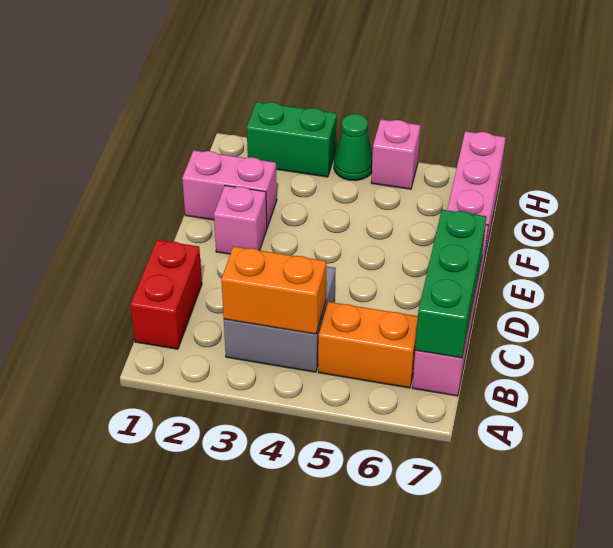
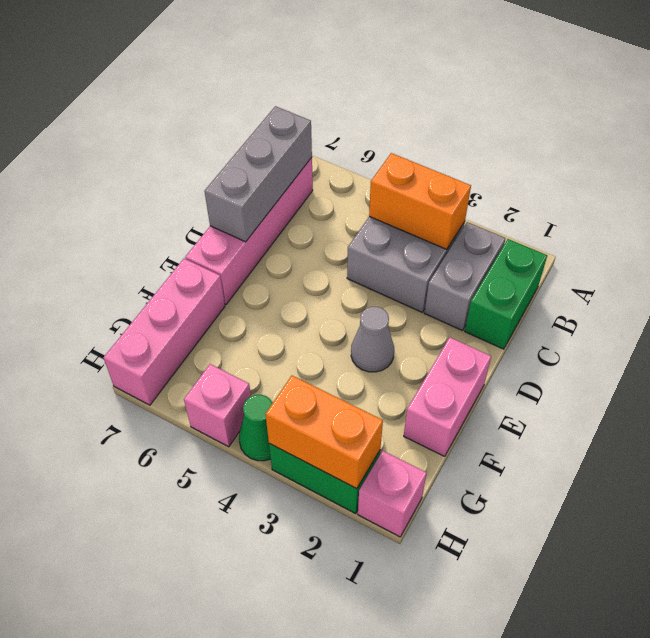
red brick B1:C1 level 1 -> green brick B1:C1 level 1
none -> grey brick B2:C2 level 1
orange brick B5:B6 level 1 -> orange brick H2:H3 level 2
green brick B7:D7 level 2 -> grey brick B7:D7 level 2
pink brick E2 level 1 -> pink brick H1 level 1
none -> grey cone E3 level 1
pink brick F1:F2 level 1 -> pink brick E1:F1 level 1

